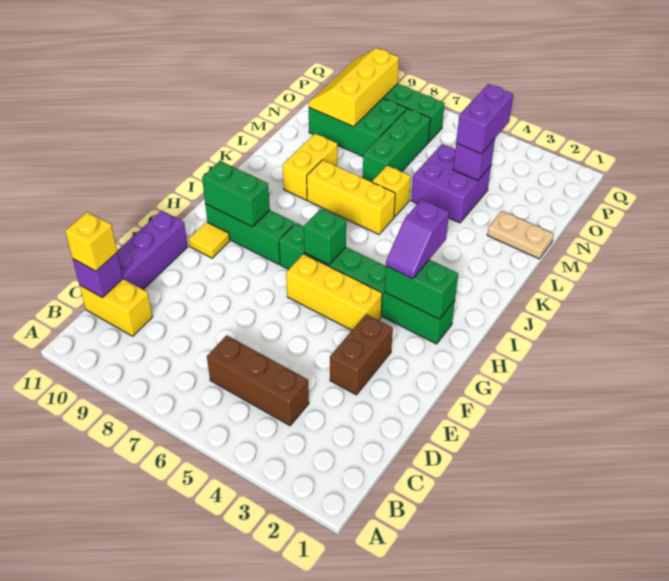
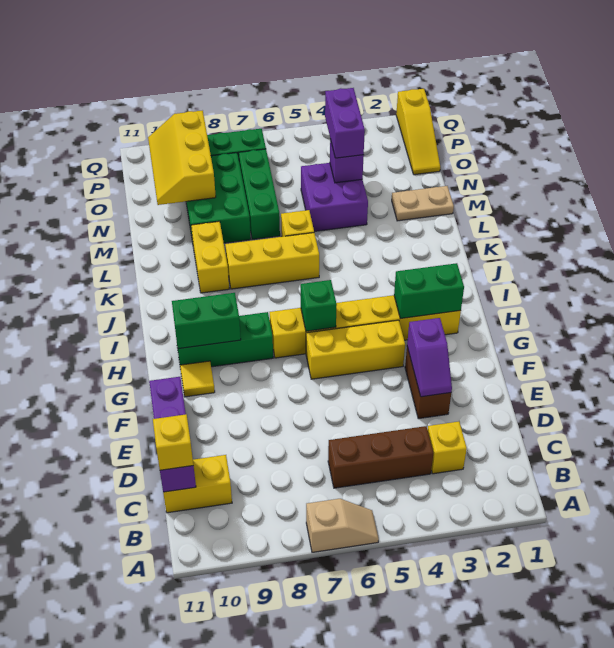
none -> tan slope A6:A7 level 1 top 7
none -> yellow brick C3 level 1
green brick H2:H7 level 1 -> yellow brick H2:H7 level 1
purple slope H3:I3 level 3 top I -> purple slope E3:F3 level 2 top F
green brick N8:O10 level 1 -> green brick M8:O9 level 1
none -> yellow slope O1:Q1 level 1 top Q

